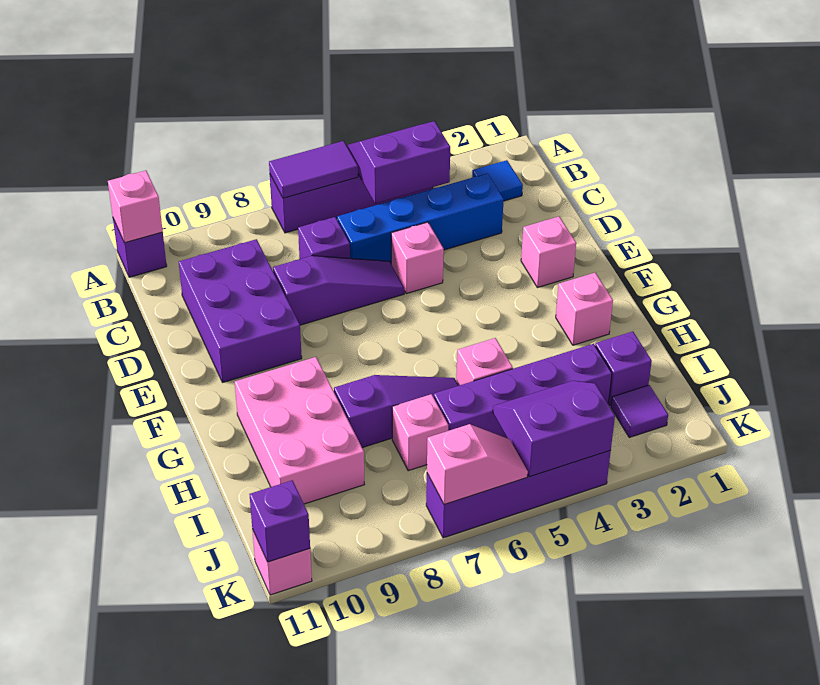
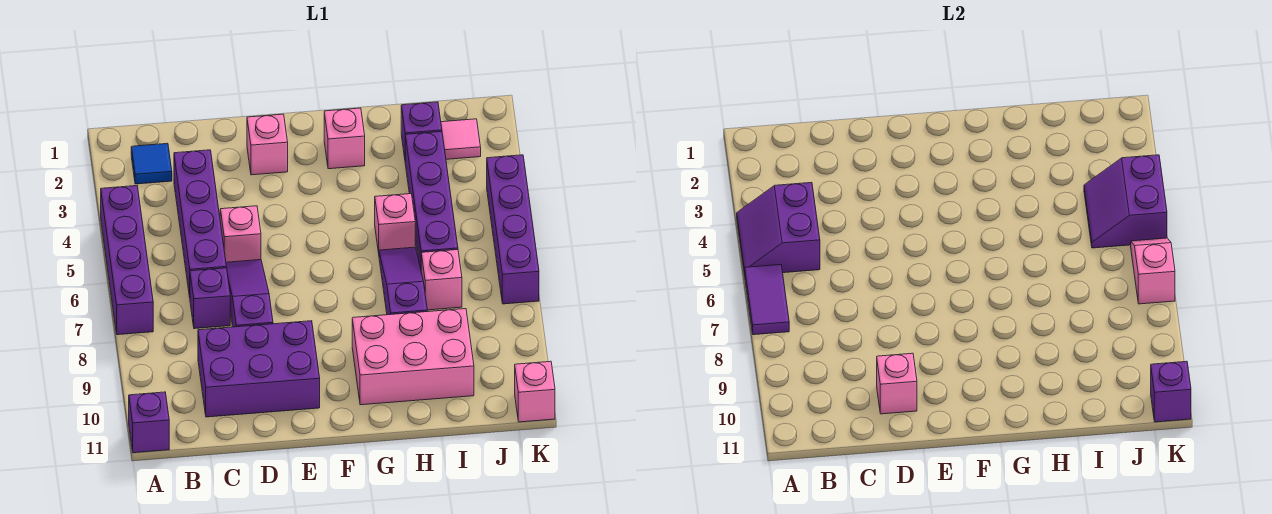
pink brick A11 level 2 -> pink brick D10 level 2
blue brick C3:C6 level 1 -> purple brick C3:C6 level 1
purple tile J2 level 1 -> pink tile J2 level 1

